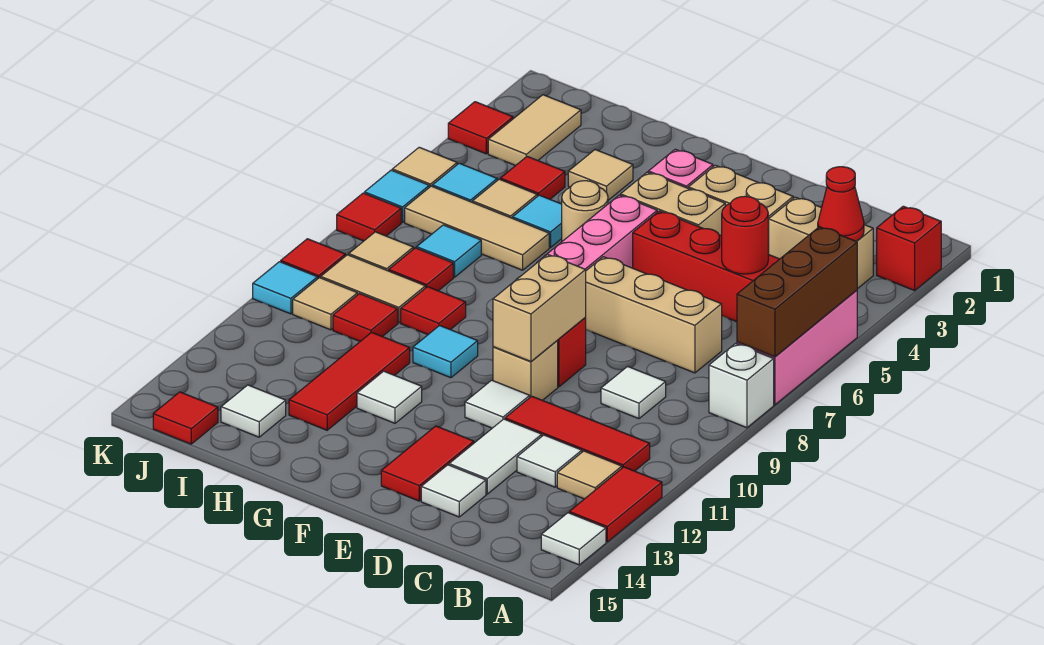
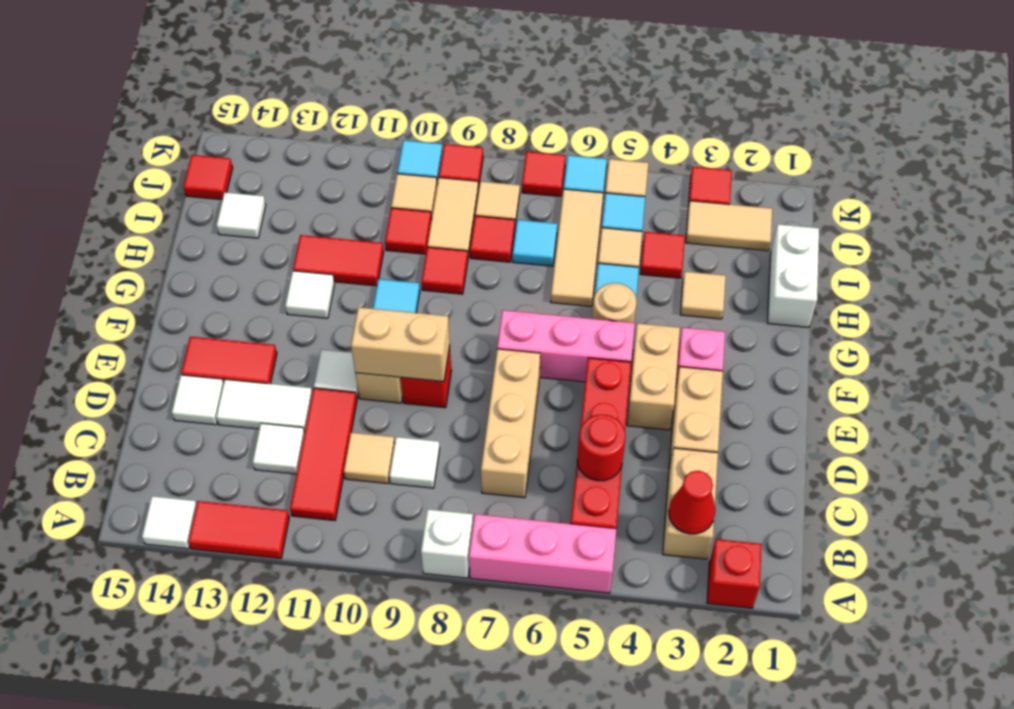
brown brick A5:A7 level 2 -> none
tan tile B12 level 1 -> tan tile C10 level 1
none -> white brick H1:I1 level 1
red tile H11:H13 level 1 -> red tile H11:H12 level 1

